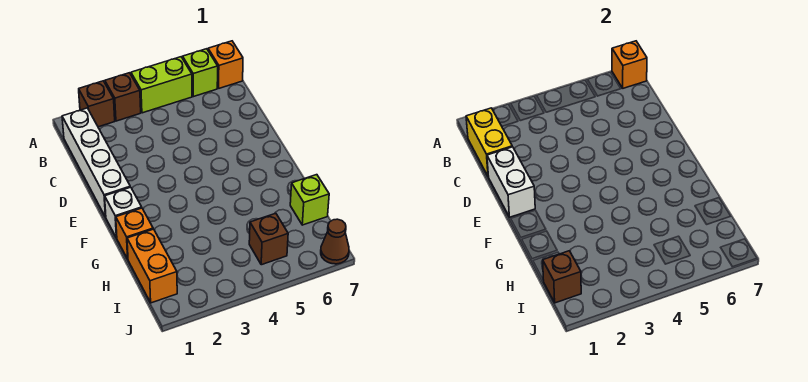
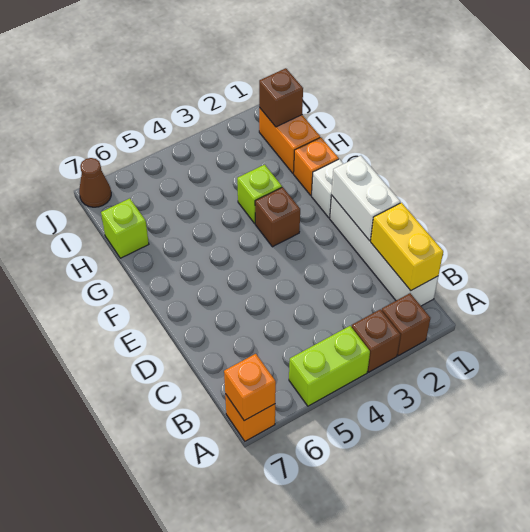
lime brick A6 level 1 -> lime brick G3 level 1
brown brick I5 level 1 -> brown brick F3 level 1

